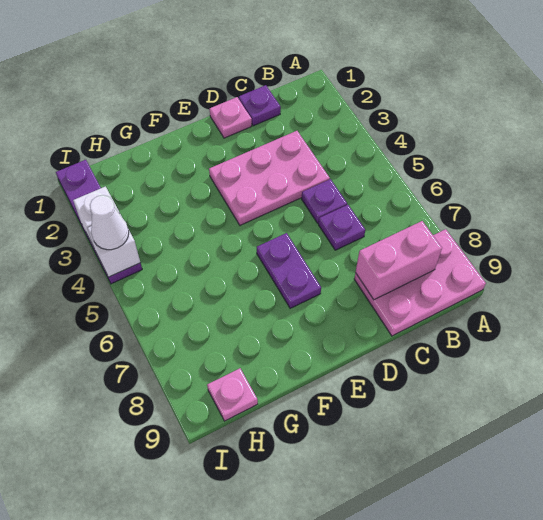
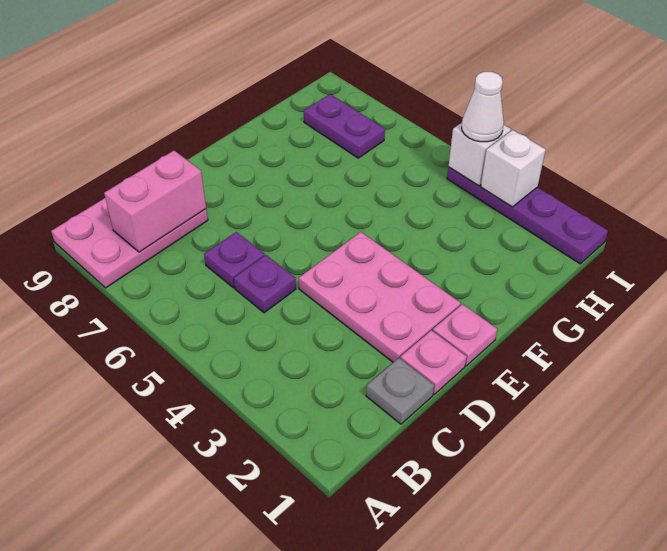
purple plate C1 level 1 -> grey plate C1 level 1
pink plate C3:E4 level 1 -> pink plate D2:E4 level 1
purple plate E6:E7 level 1 -> purple plate H7:H8 level 1
pink plate H9 level 1 -> pink plate E1 level 1

